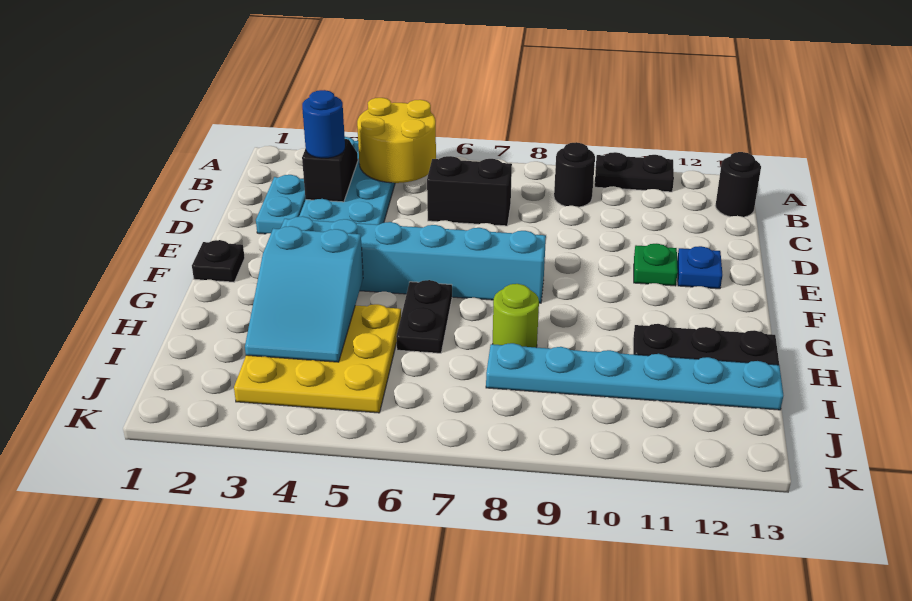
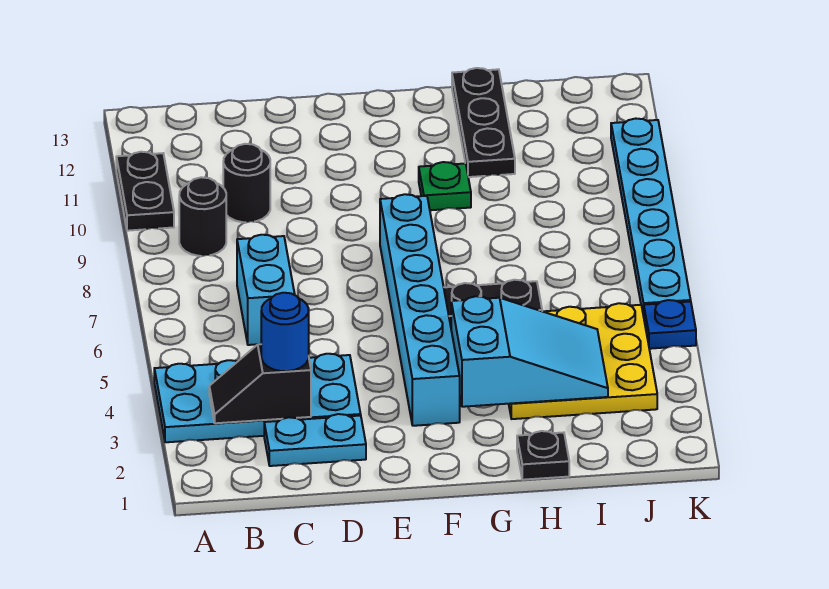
yellow round brick A4:B5 level 2 -> none
black round brick B13 level 1 -> black round brick C10 level 1
black brick C6:C7 level 1 -> cyan brick C6:C7 level 1
green plate E11 level 1 -> green plate G10 level 1
blue plate E12 level 1 -> blue plate K5 level 1
black plate F1 level 1 -> black plate H1 level 1
lime round brick H8 level 1 -> none
cyan plate I8:I13 level 1 -> cyan plate K6:K11 level 1

